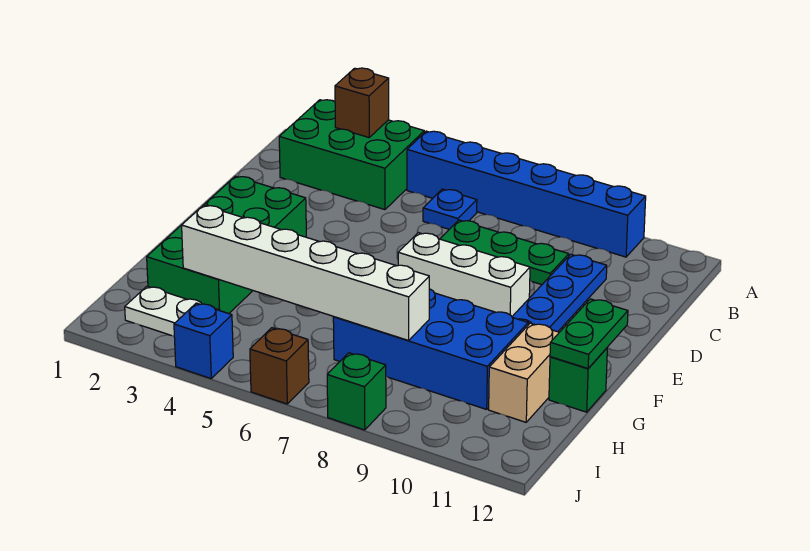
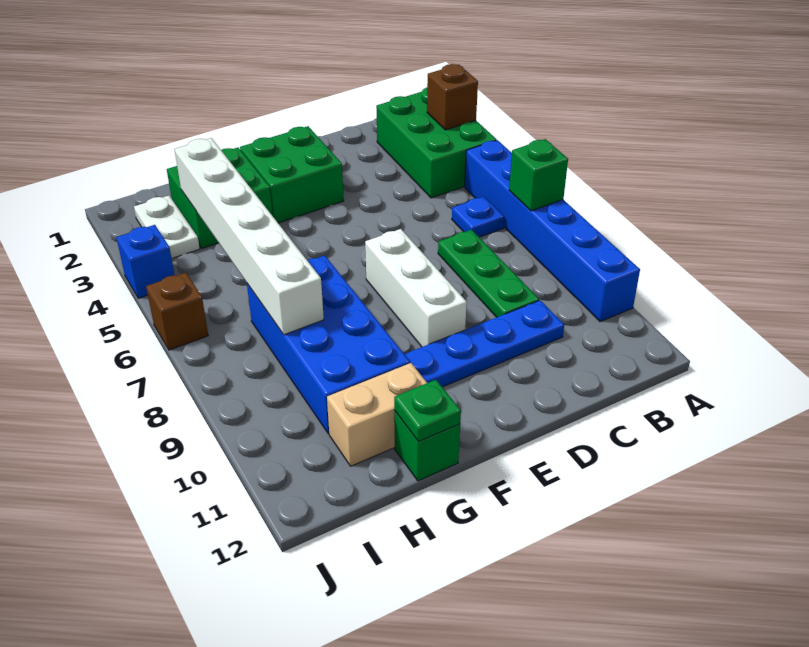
green plate F12:G12 level 2 -> green plate G12 level 2
green brick J8 level 1 -> green brick A7 level 2

